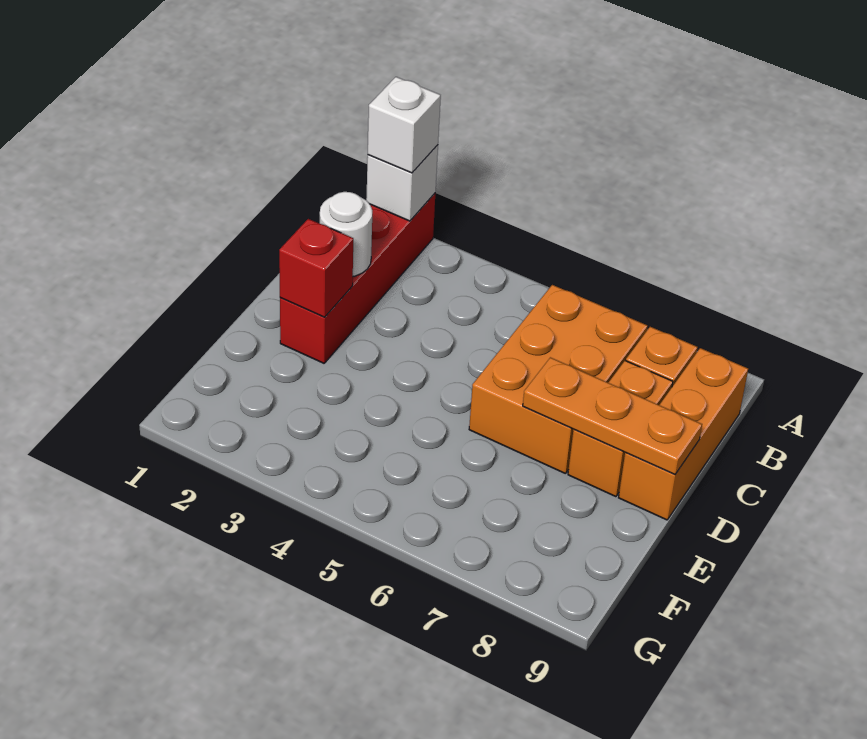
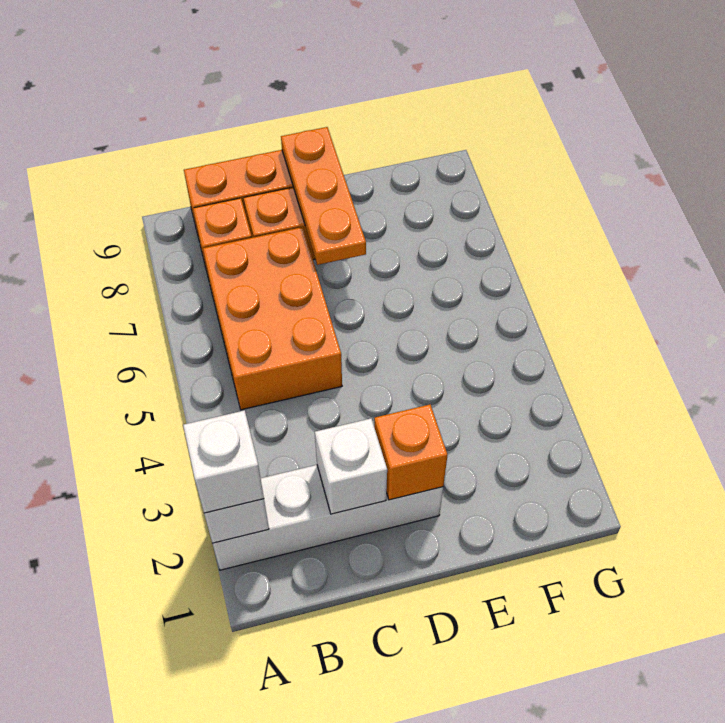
red brick A2:D2 level 1 -> white brick A2:D2 level 1
orange brick B6:D7 level 1 -> orange brick B5:C7 level 1
white round brick C2 level 2 -> white brick C2 level 2
red brick D2 level 2 -> orange brick D2 level 2

